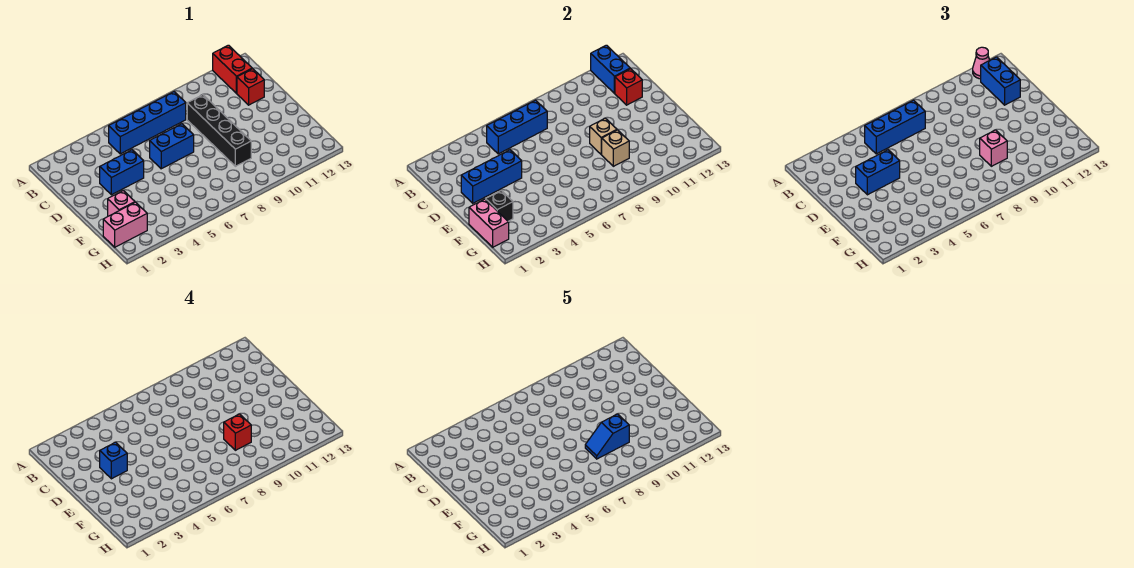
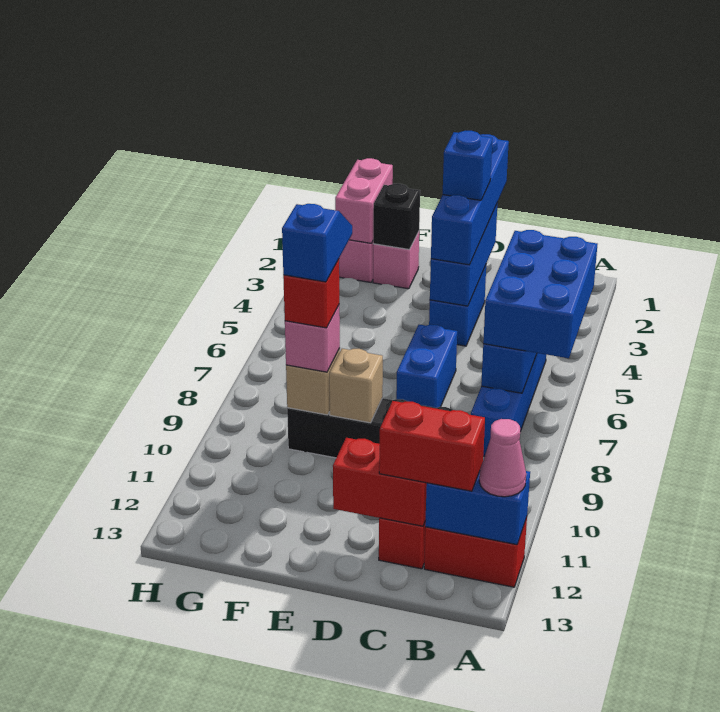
blue brick B5:B7 level 3 -> blue brick A5:B7 level 3
blue brick B12:C12 level 3 -> red brick B12:C12 level 3
red brick C12 level 2 -> red brick C12:D12 level 2
blue brick D3:D4 level 3 -> blue brick D1:D4 level 3
pink brick F1:G1 level 2 -> pink brick G1:G2 level 2

